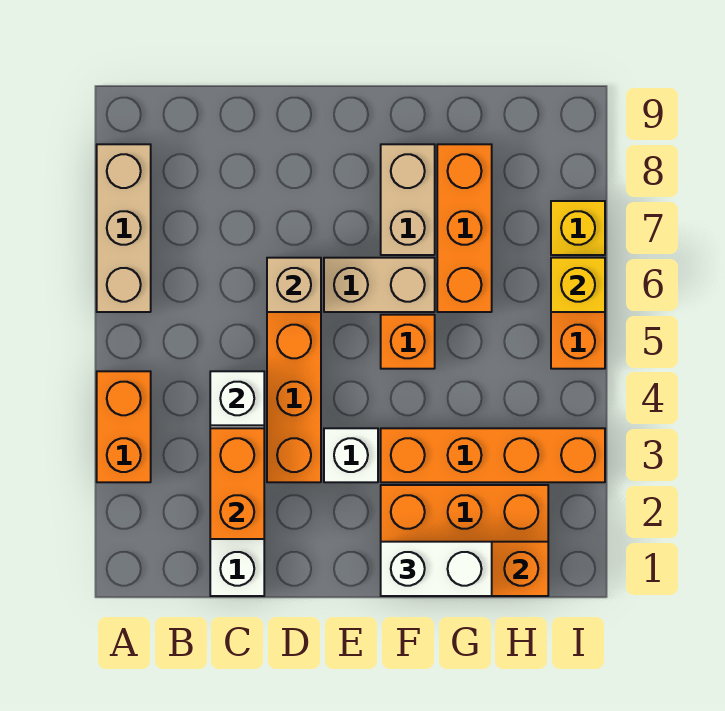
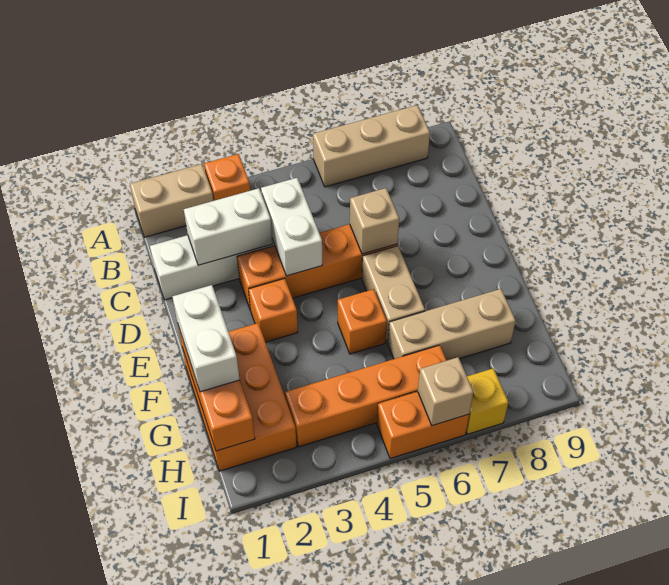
orange brick A3:A4 level 1 -> orange brick A3 level 1
orange brick C2:C3 level 2 -> white brick C2:C3 level 2
white brick C4 level 2 -> white brick C4:D4 level 2
white brick E3 level 1 -> orange brick E3 level 1
orange brick F3:I3 level 1 -> orange brick H3:H6 level 1
tan brick F7:F8 level 1 -> tan brick A1:A2 level 1
orange brick G6:G8 level 1 -> tan brick G6:G8 level 1
yellow brick I6 level 2 -> tan brick I6 level 2

